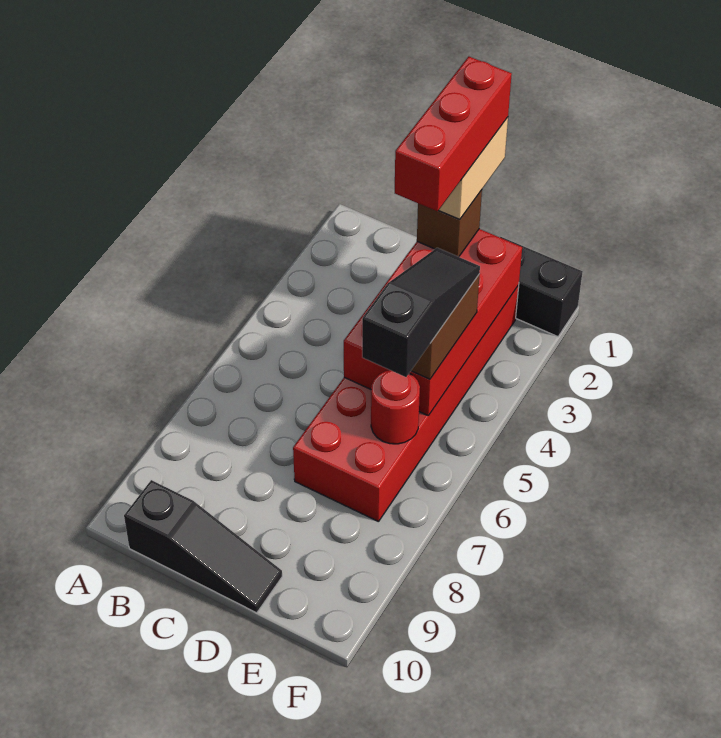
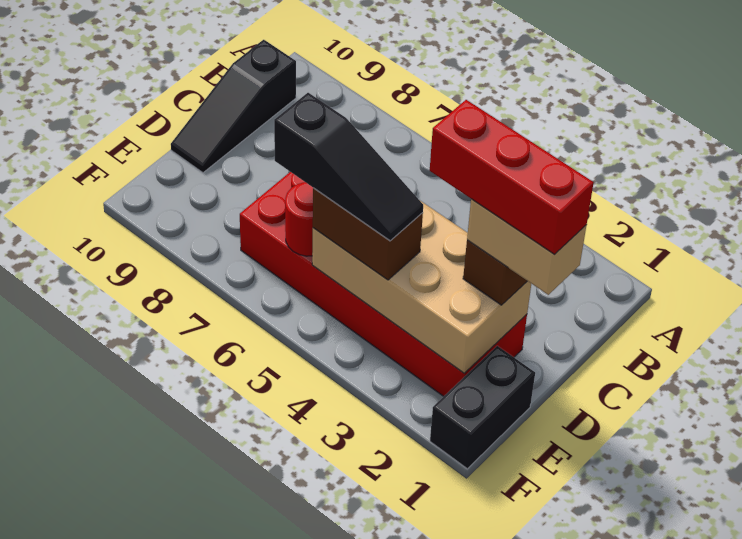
red brick D2:E5 level 2 -> tan brick D2:E5 level 2

